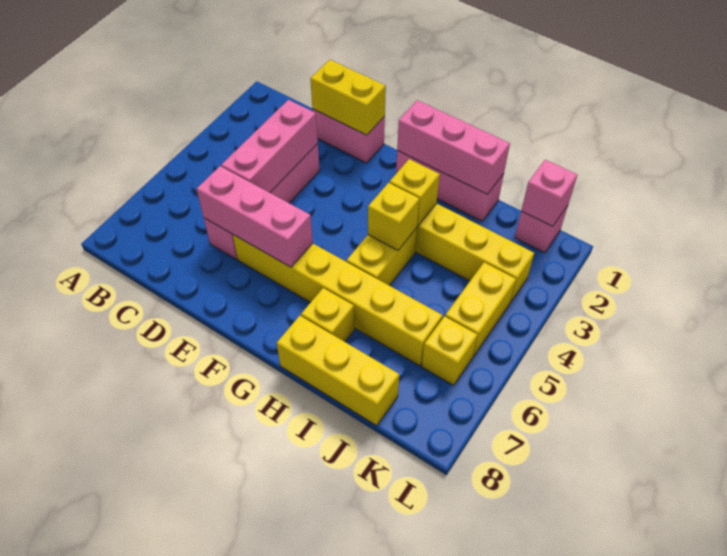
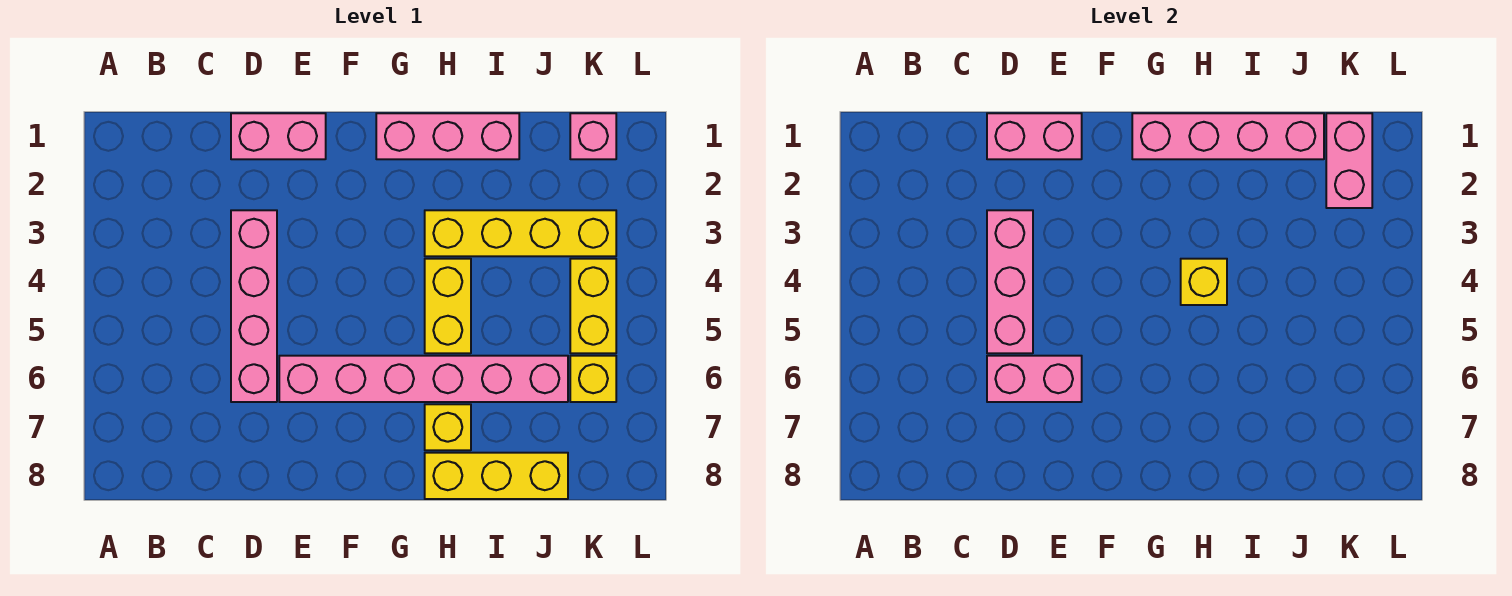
yellow brick D1:E1 level 2 -> pink brick D1:E1 level 2
pink brick D6:F6 level 2 -> pink brick D6:E6 level 2
yellow brick E6:J6 level 1 -> pink brick E6:J6 level 1
pink brick G1:I1 level 2 -> pink brick G1:J1 level 2
yellow brick H3 level 2 -> none
pink brick K1 level 2 -> pink brick K1:K2 level 2

